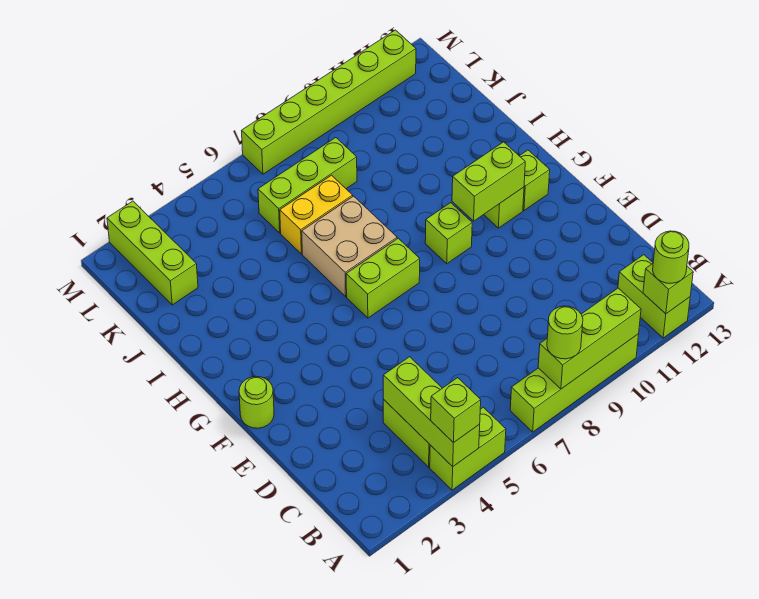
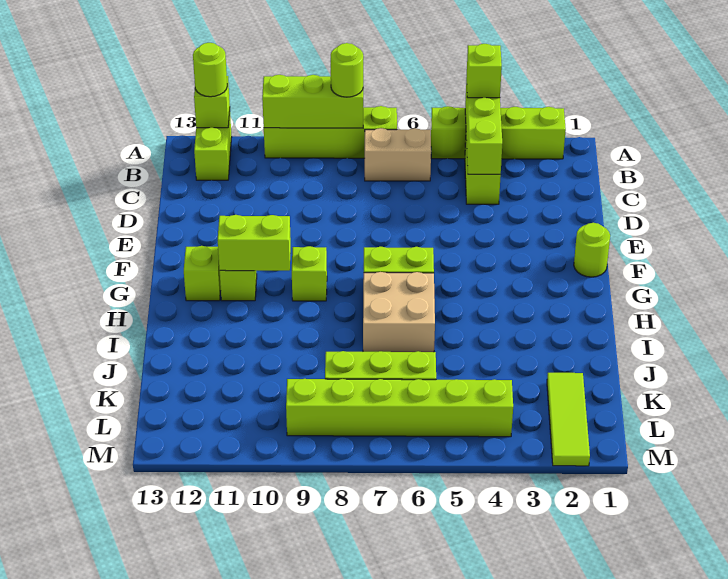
lime brick A4:A5 level 1 -> lime brick A2:A5 level 1
none -> tan brick B6:B7 level 1
yellow brick J6:J7 level 1 -> none
lime brick K2:M2 level 1 -> lime tile K2:M2 level 1
lime brick M7:M12 level 1 -> lime brick L4:L9 level 1

